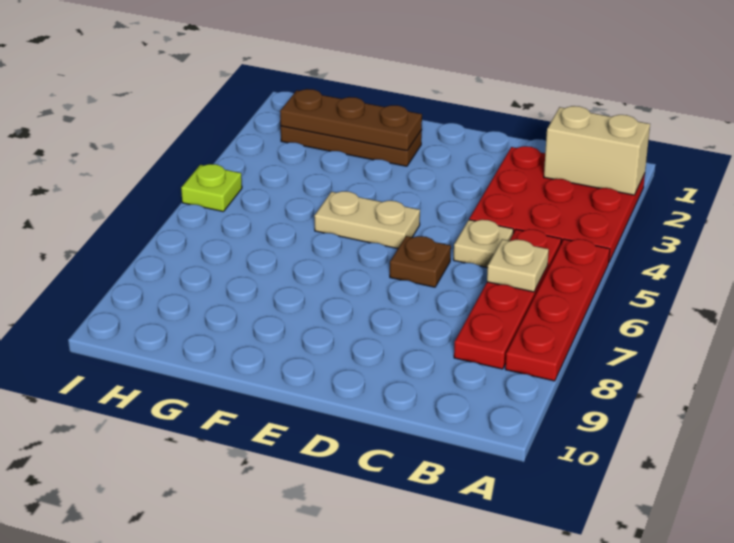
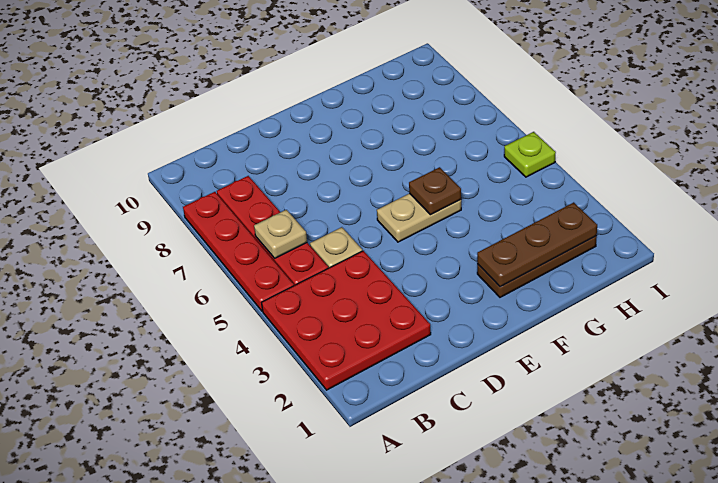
tan brick A2:B2 level 2 -> none
brown plate D6 level 1 -> brown plate F5 level 2

